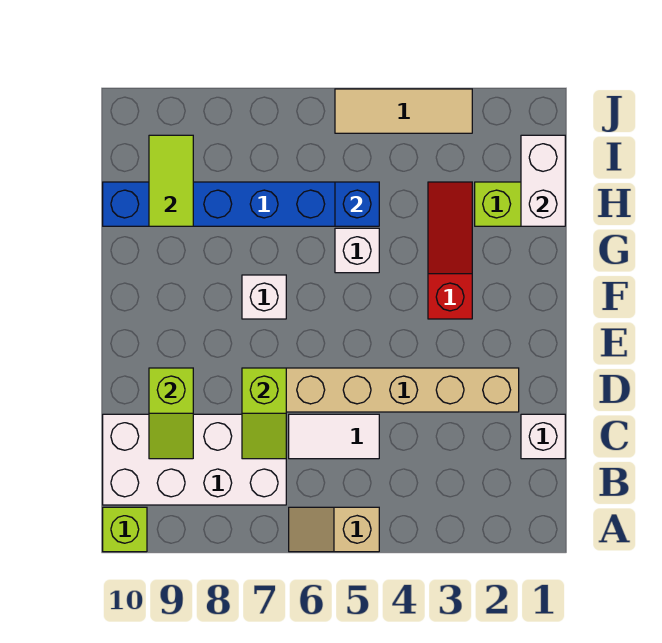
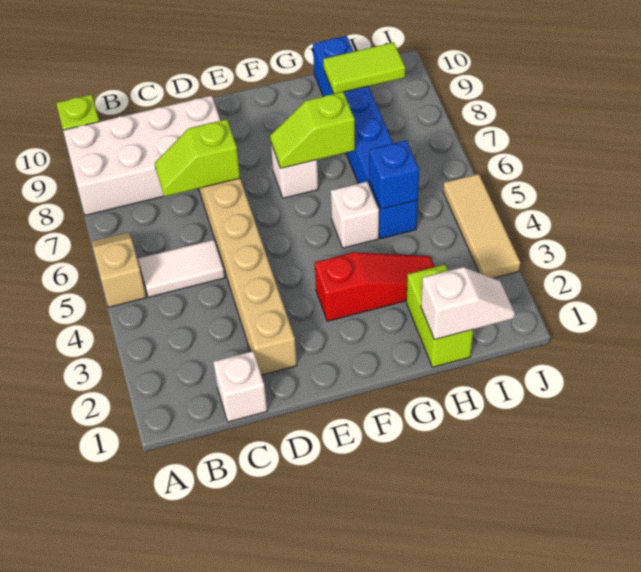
white brick B7:C10 level 1 -> white brick A8:D9 level 1
white tile C5:C6 level 1 -> white tile B5:C5 level 1
lime slope C9:D9 level 2 top D -> lime slope F7:G7 level 2 top G
white brick H1:I1 level 2 -> white slope H1:I1 level 2 top H

